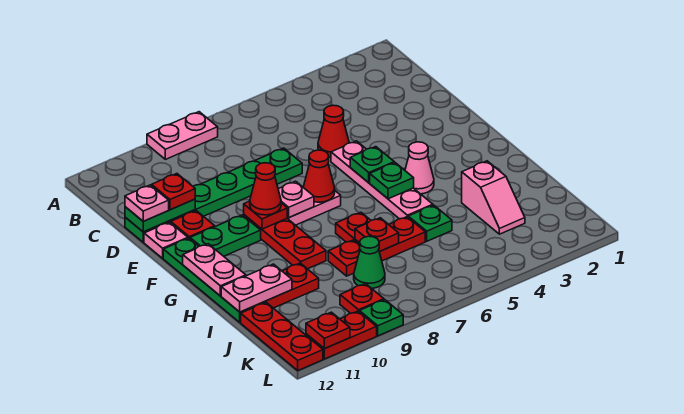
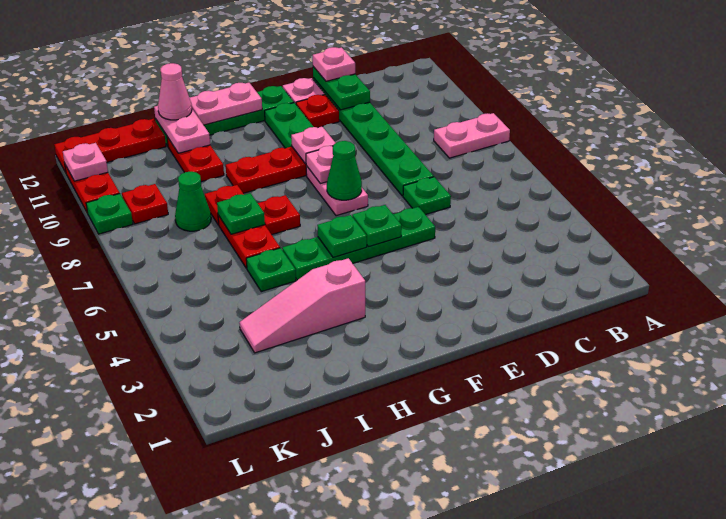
pink plate A8:A9 level 1 -> pink plate A8:B8 level 1
red cone D5 level 1 -> none
none -> green plate D6 level 1
red plate D11 level 3 -> none
pink plate E5:H5 level 1 -> green plate E5:H5 level 1
red cone F7 level 2 -> green cone F7 level 2
red plate F9 level 2 -> pink plate F9 level 2
red cone F9 level 3 -> none
pink cone G4 level 1 -> pink cone I12 level 3
pink slope I3:J3 level 1 top I -> pink slope H3:J3 level 1 top H
red plate I7 level 2 -> green plate I7 level 2
red plate L11 level 2 -> pink plate L11 level 2

